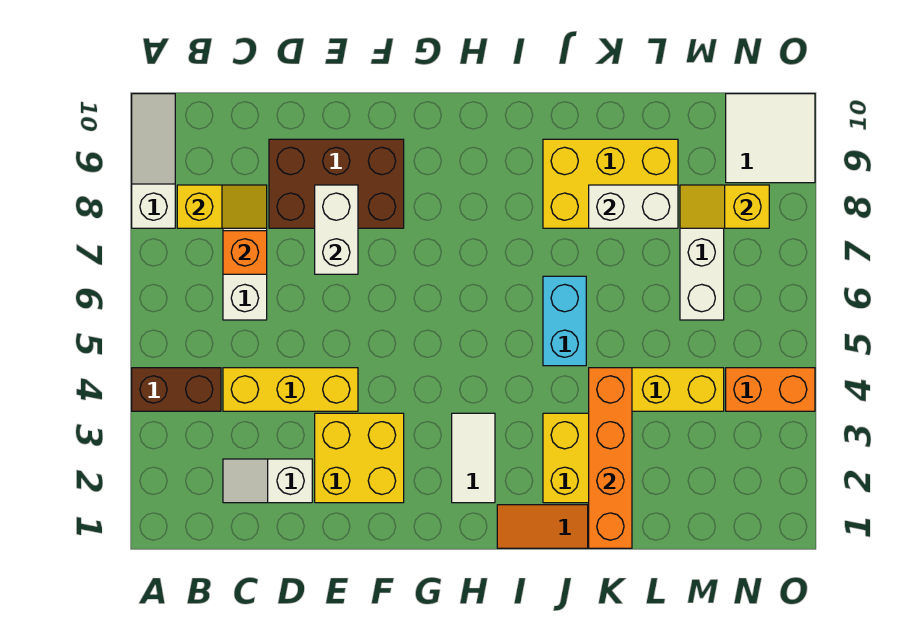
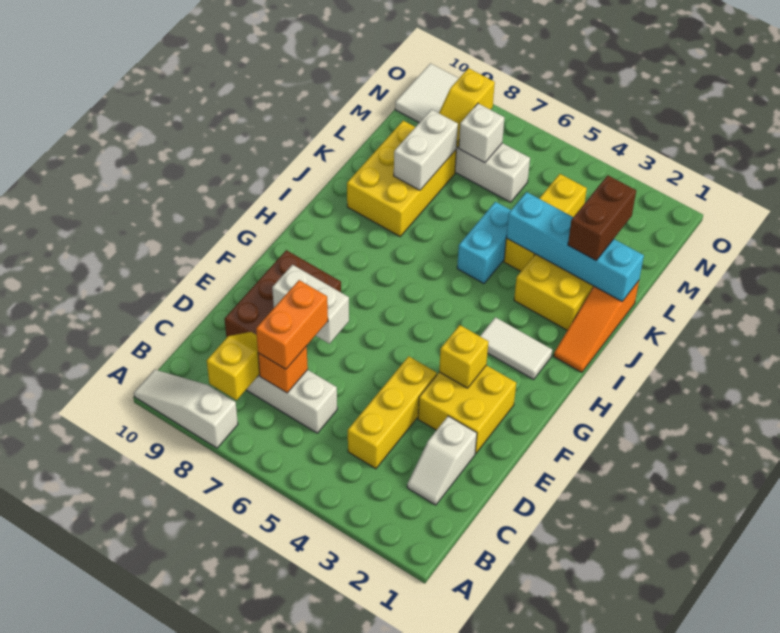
brown brick A4:B4 level 1 -> brown brick K2:L2 level 3
none -> yellow brick F3 level 2
cyan brick J5:J6 level 1 -> cyan brick J5:K5 level 1
orange brick K1:K4 level 2 -> cyan brick K1:K4 level 2
none -> white brick M7 level 2
orange brick N4:O4 level 1 -> orange brick C7:D7 level 3

